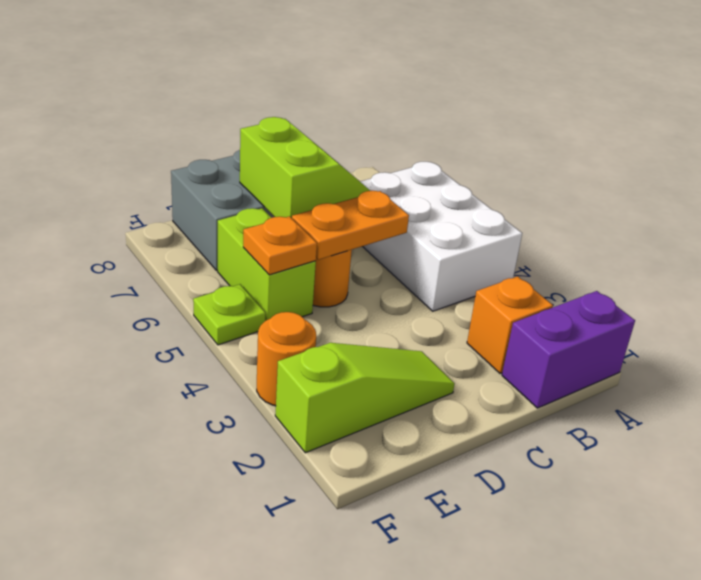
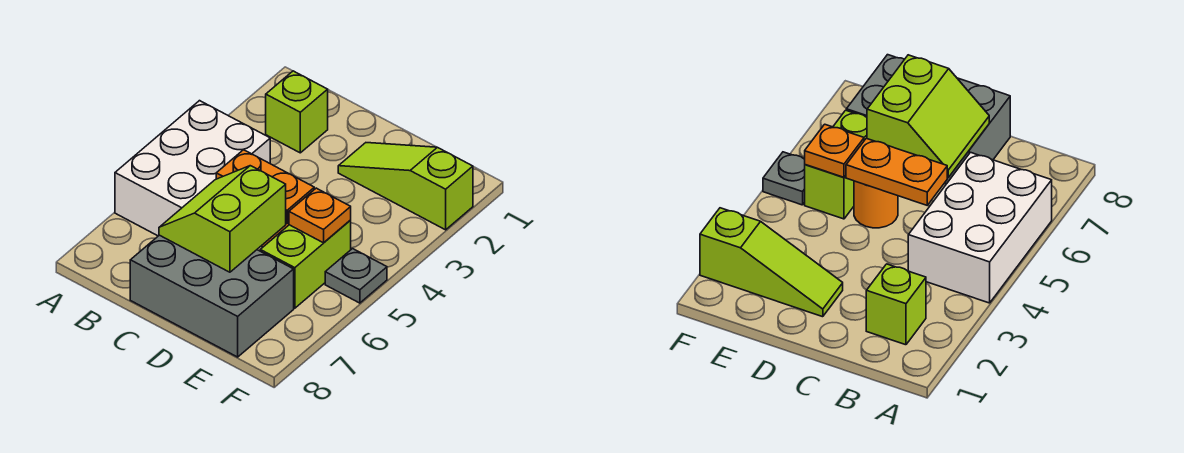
purple brick A1:B1 level 1 -> none
orange brick B2 level 1 -> lime brick B2 level 1
orange round brick F3 level 1 -> none
lime plate F5 level 1 -> grey plate F5 level 1

